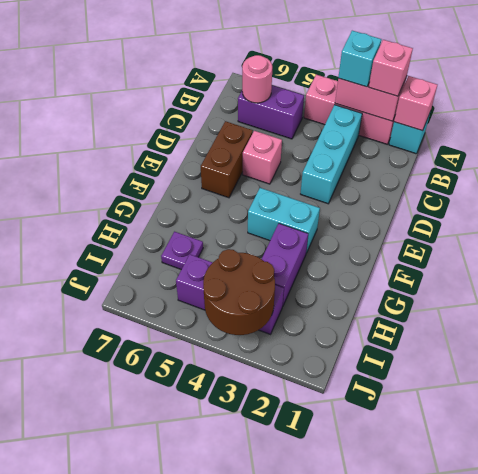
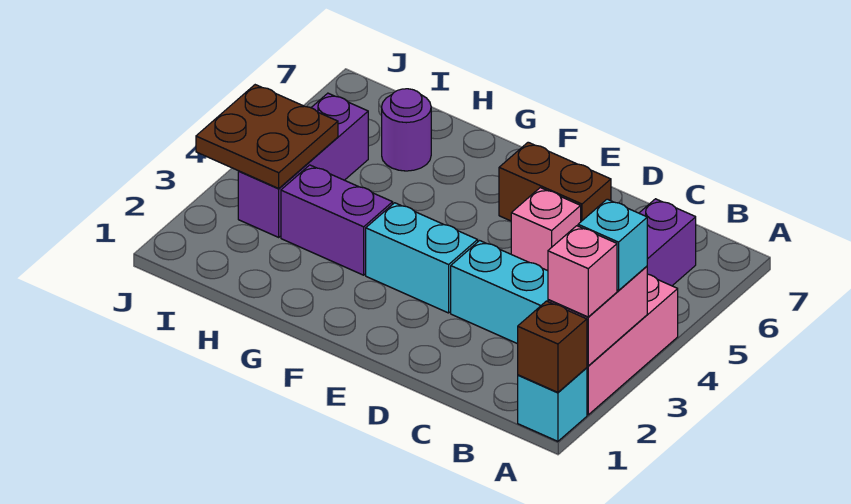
pink brick A1 level 2 -> brown brick A1 level 2
pink round brick B6 level 2 -> none
cyan brick F3:F4 level 1 -> cyan brick E3:F3 level 1
purple plate H6 level 1 -> purple round brick H6 level 1
brown round brick I3:J4 level 2 -> brown plate I3:J4 level 2

